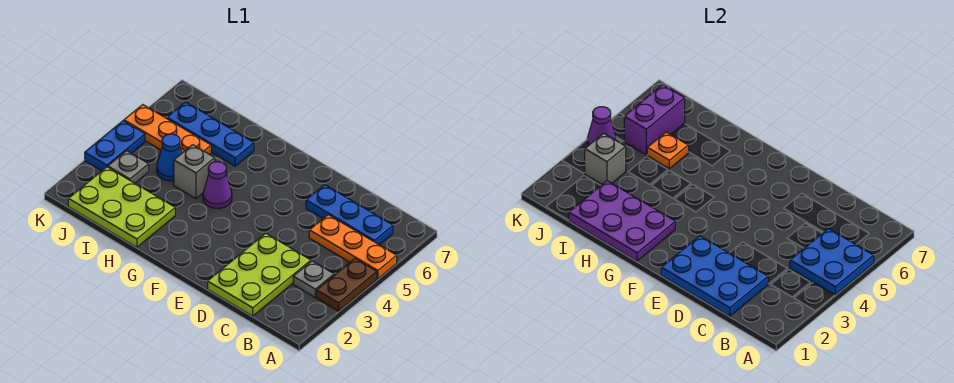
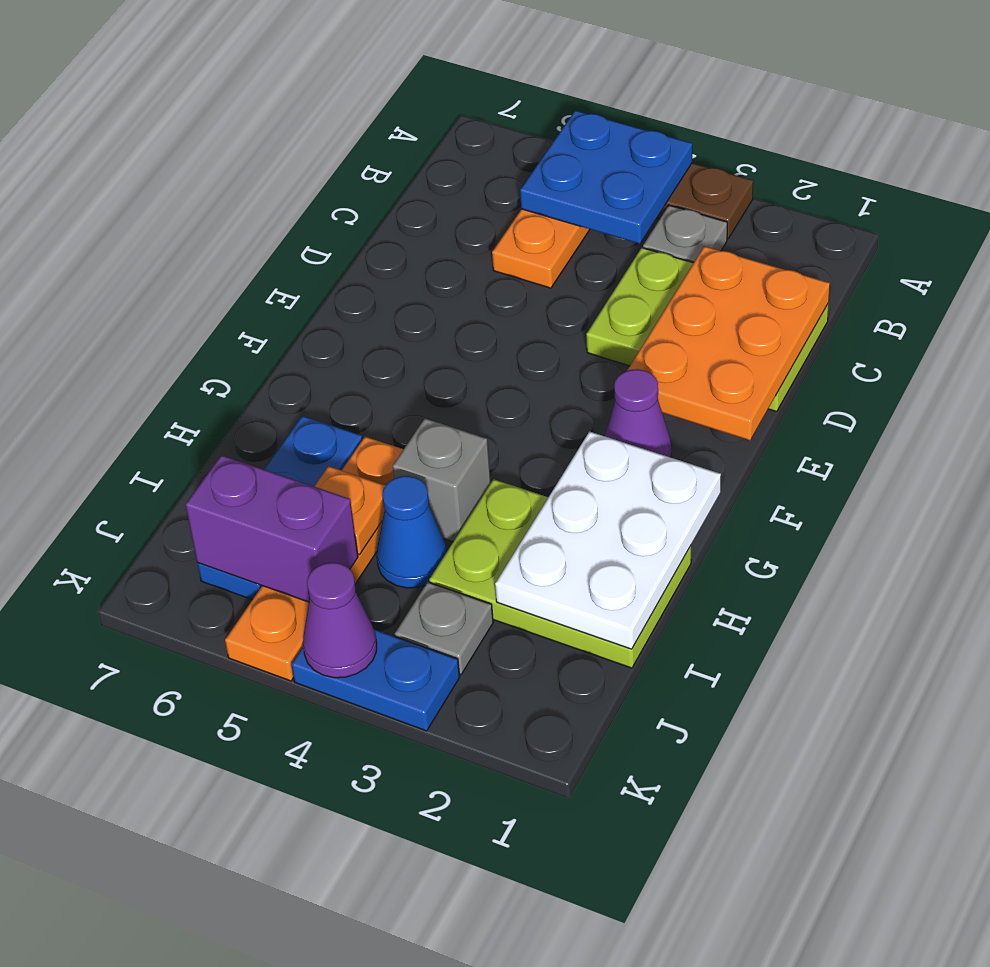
blue plate B6:D6 level 1 -> none
blue plate C1:E2 level 2 -> orange plate C1:E2 level 2
purple plate G1:I2 level 2 -> white plate G1:I2 level 2
purple cone G4 level 1 -> purple cone F2 level 1
lime plate H1:J2 level 1 -> lime plate H1:I3 level 1
orange plate I5:K5 level 1 -> orange plate H5:K5 level 1
grey brick J3 level 2 -> none

